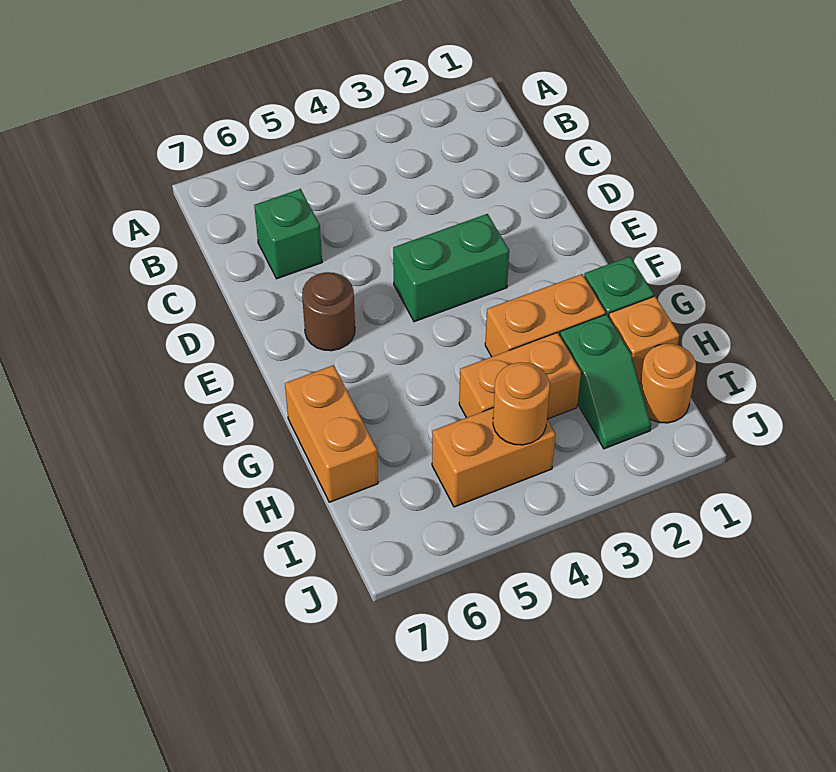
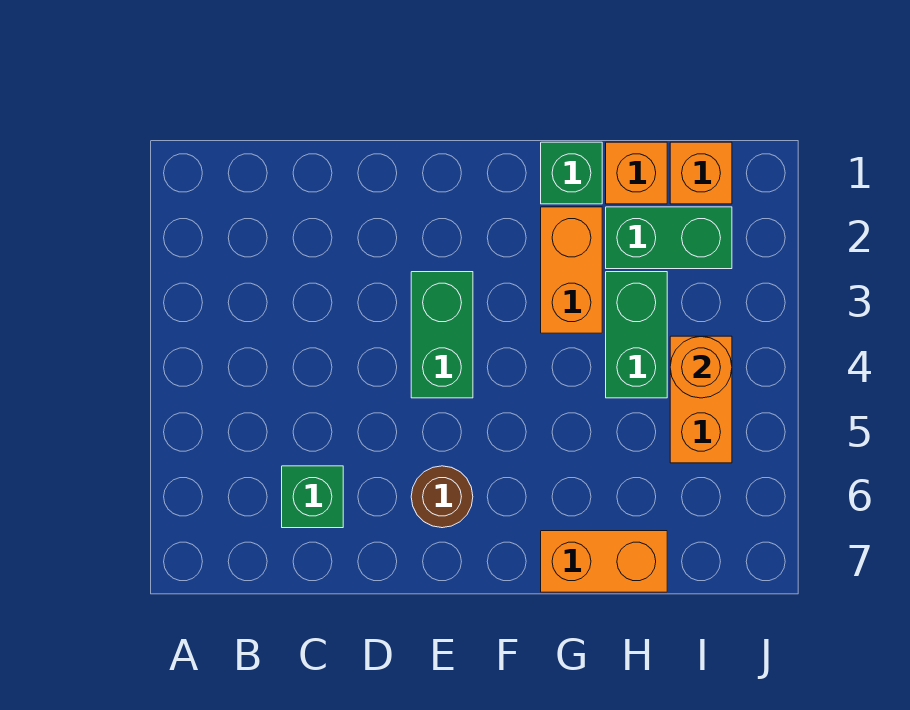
green slope H2:I2 level 1 top H -> green brick H2:I2 level 1
orange brick H3:H4 level 1 -> green brick H3:H4 level 1
orange round brick I1 level 1 -> orange brick I1 level 1

